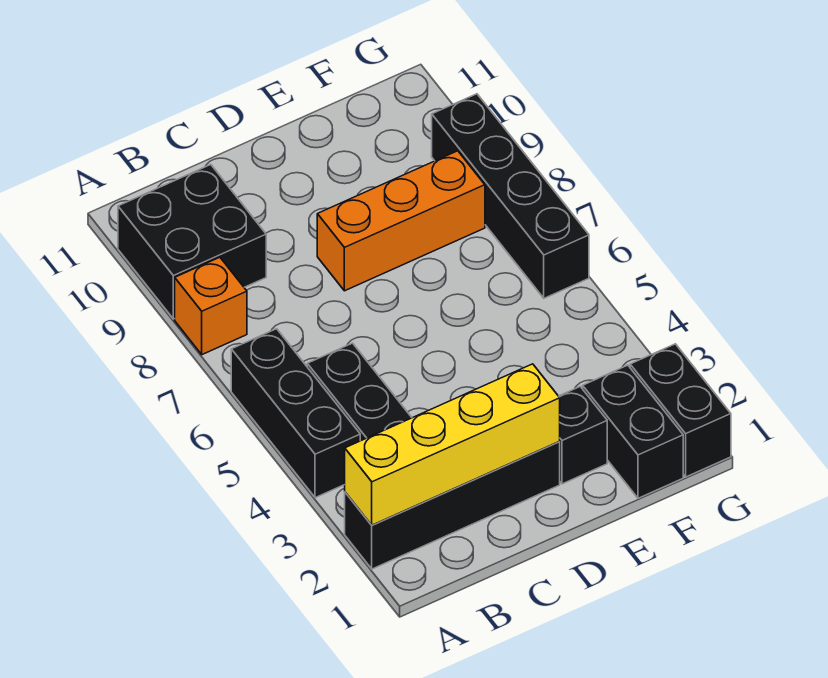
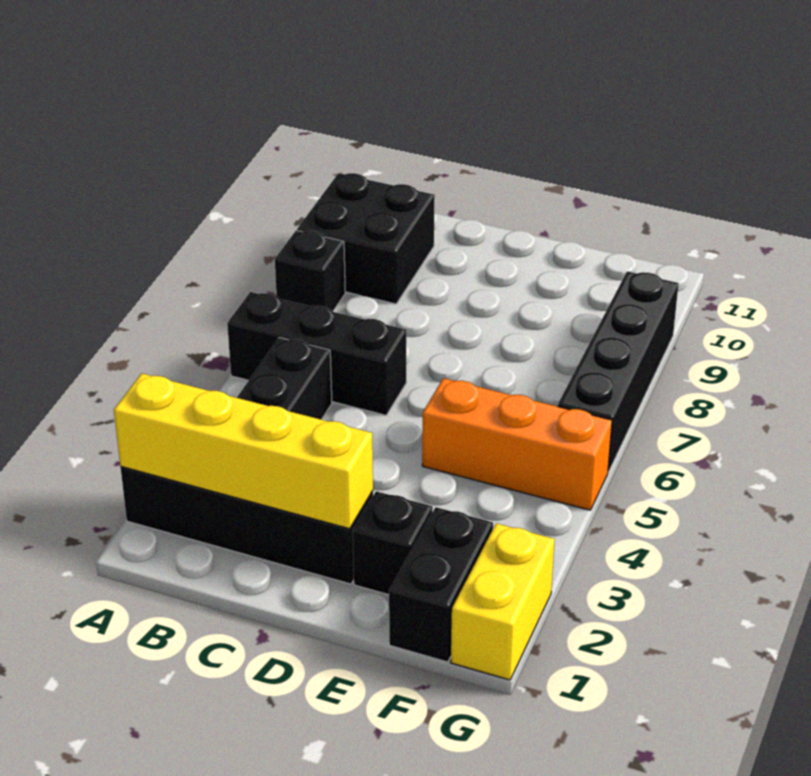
black brick A4:A6 level 1 -> black brick A6:C6 level 1
orange brick A8 level 1 -> black brick A8 level 1
orange brick D8:F8 level 1 -> orange brick E5:G5 level 1
black brick G1:G2 level 1 -> yellow brick G1:G2 level 1

